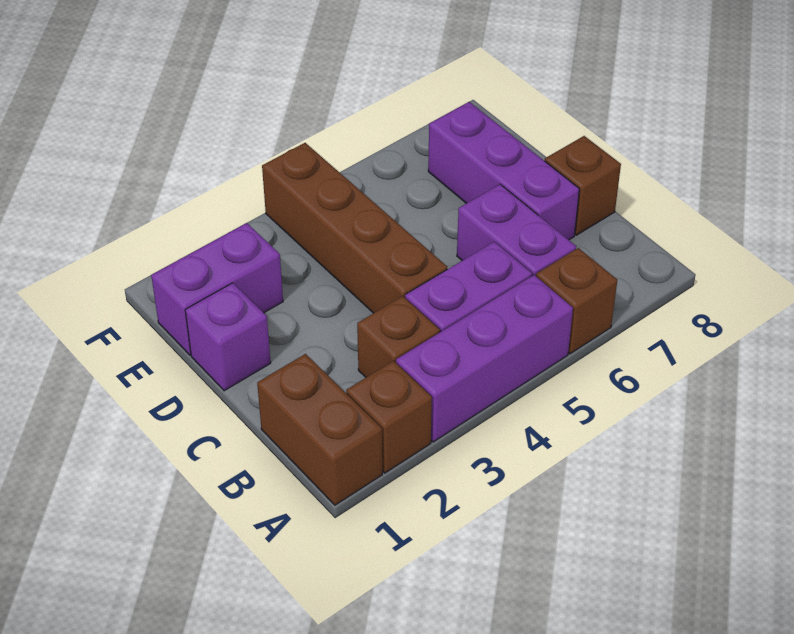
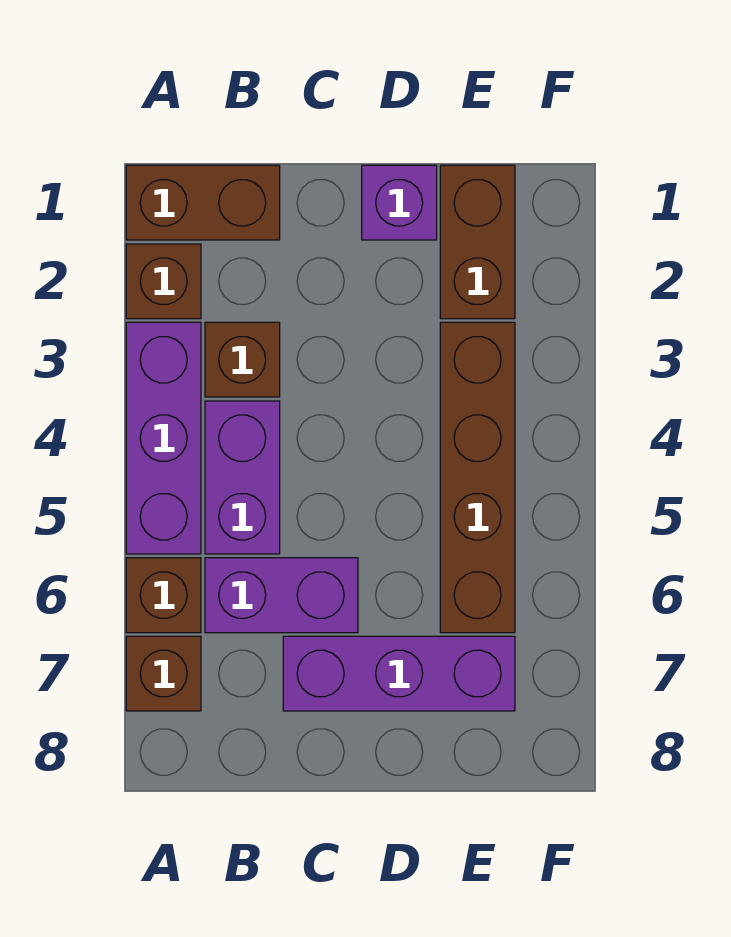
brown brick C4:F4 level 1 -> brown brick E3:E6 level 1
brown brick C8 level 1 -> brown brick A7 level 1
purple brick E1:E2 level 1 -> brown brick E1:E2 level 1

